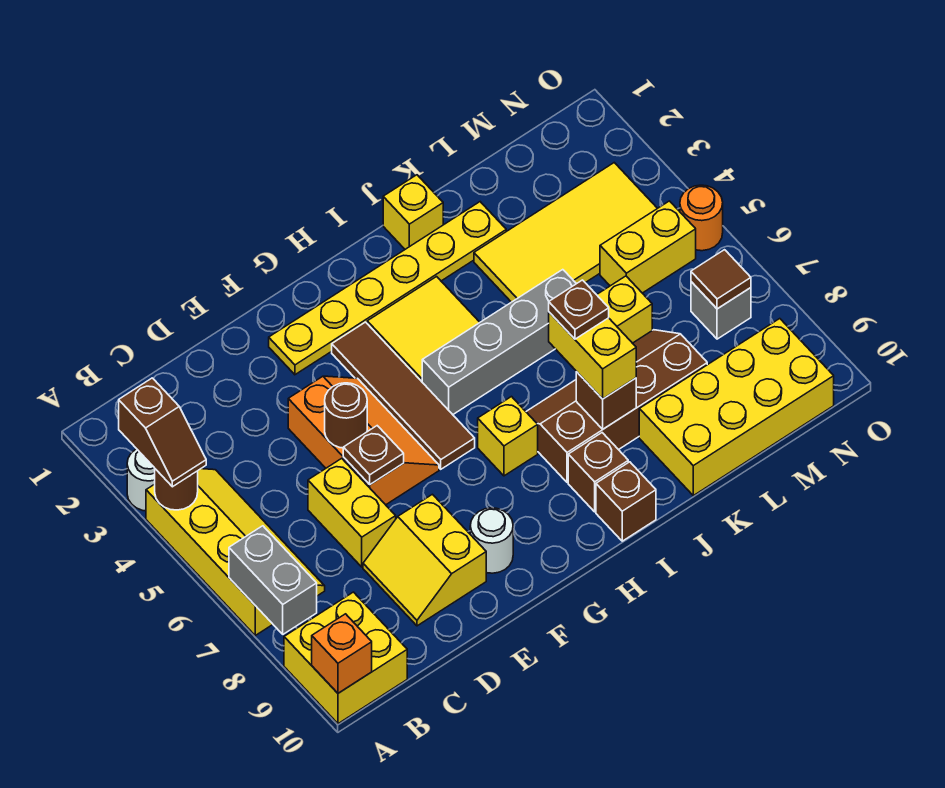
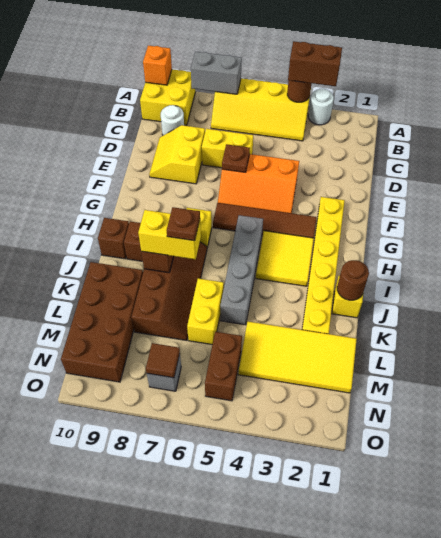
brown slope A3:A4 level 3 top 3 -> brown brick A3:A4 level 3
yellow slope D8:E9 level 1 top E -> yellow slope D8:E9 level 1 top 8
brown round brick E5 level 2 -> brown round brick J1 level 2
white round brick F9 level 1 -> white round brick C9 level 1
yellow tile K3:N4 level 1 -> yellow tile L1:M4 level 1
yellow brick K9:N10 level 1 -> brown brick K9:N10 level 1
yellow brick M5:N5 level 1 -> brown brick M5:N5 level 1
orange round brick O5 level 1 -> none

